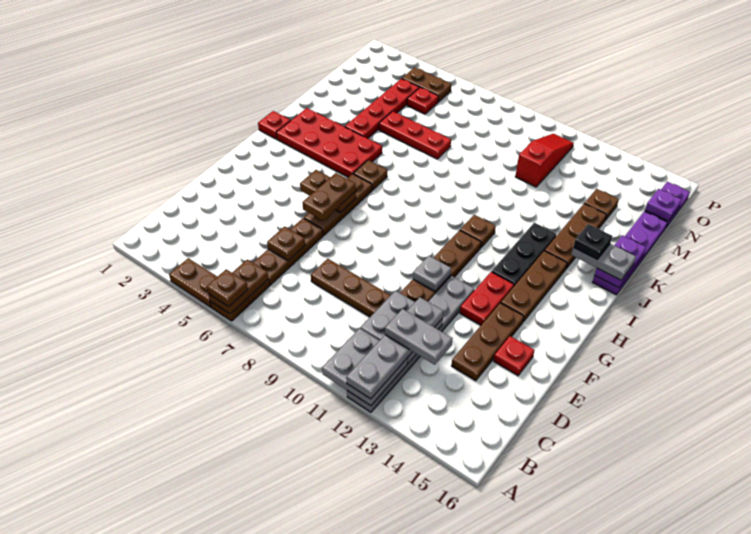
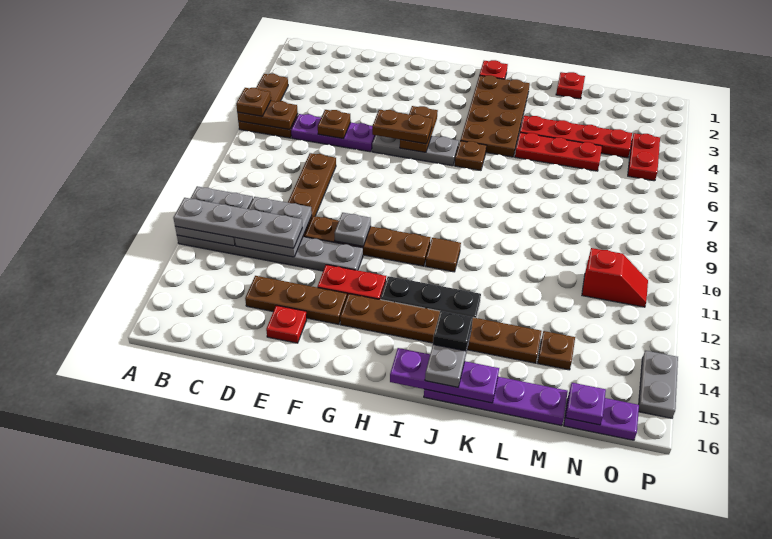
brown plate C6:E6 level 1 -> purple plate C6:E6 level 1
grey plate C12:C13 level 4 -> grey plate P14:P15 level 1
brown plate F6:H6 level 1 -> grey plate F6:H6 level 1
red plate I2:J5 level 1 -> brown plate I2:J5 level 1
brown plate I11 level 1 -> brown tile I11 level 1
purple plate J16:K16 level 2 -> purple plate I16:K16 level 2
red plate L5:L7 level 1 -> red plate K5:M5 level 1
red slope M11:O11 level 1 top M -> red slope N11:O11 level 1 top N
red plate N5 level 1 -> red plate L1 level 1
brown plate O4:O5 level 1 -> red plate O4:O5 level 1

